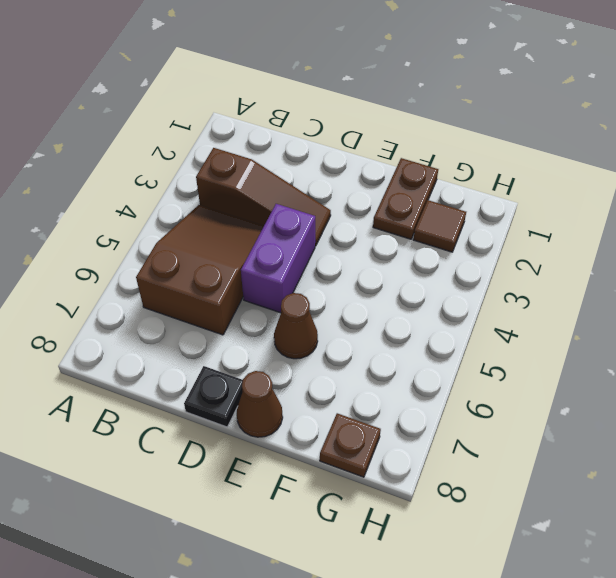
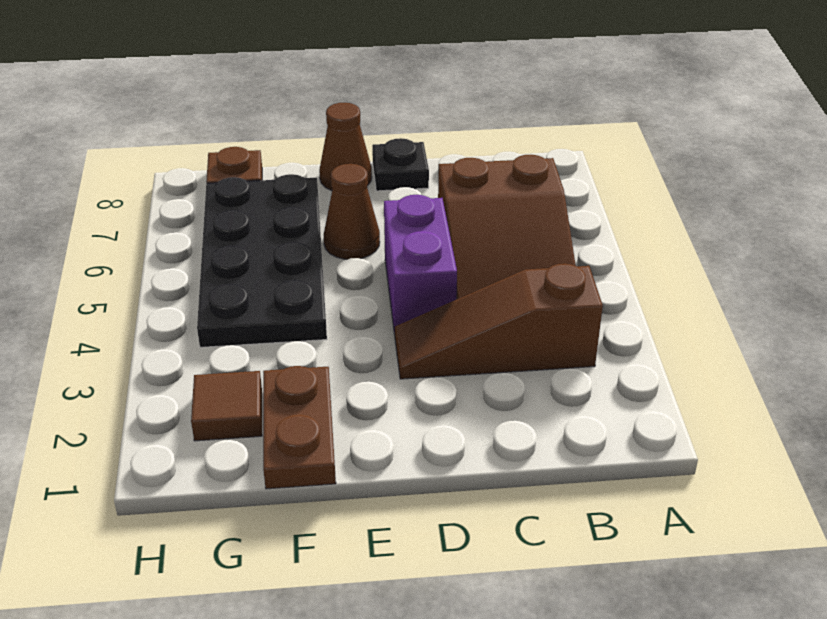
none -> black plate F4:G7 level 1

